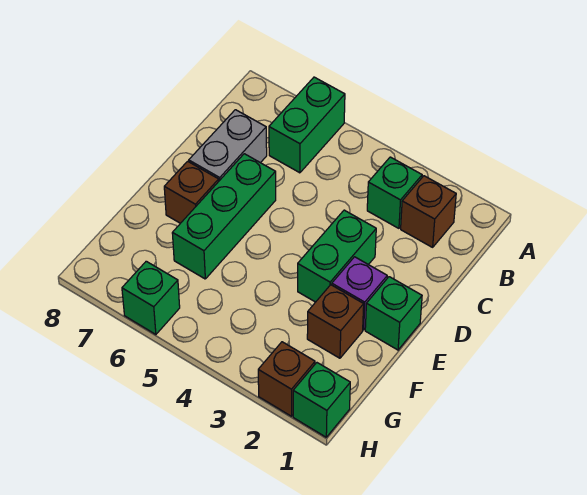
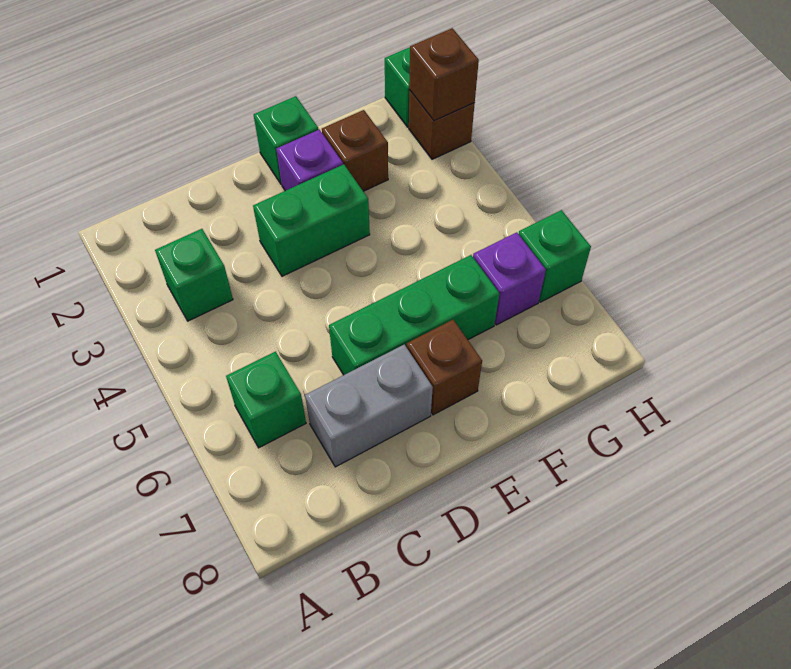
green brick A6:B6 level 1 -> green brick B6 level 1
brown brick B2 level 1 -> brown brick H2 level 2
none -> purple brick G6 level 1

